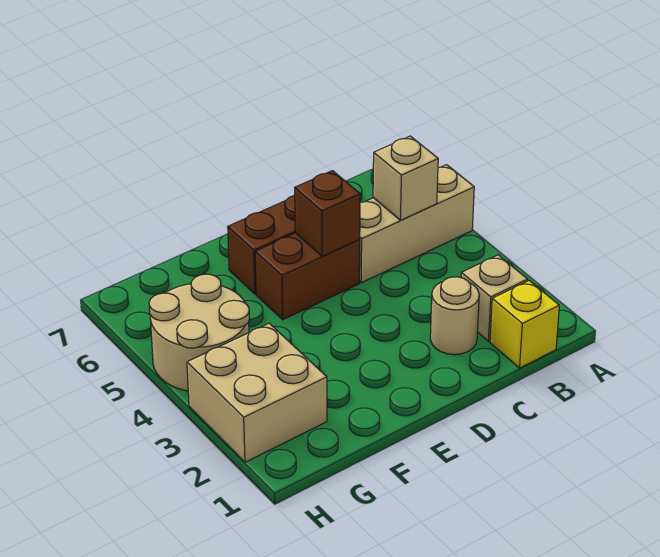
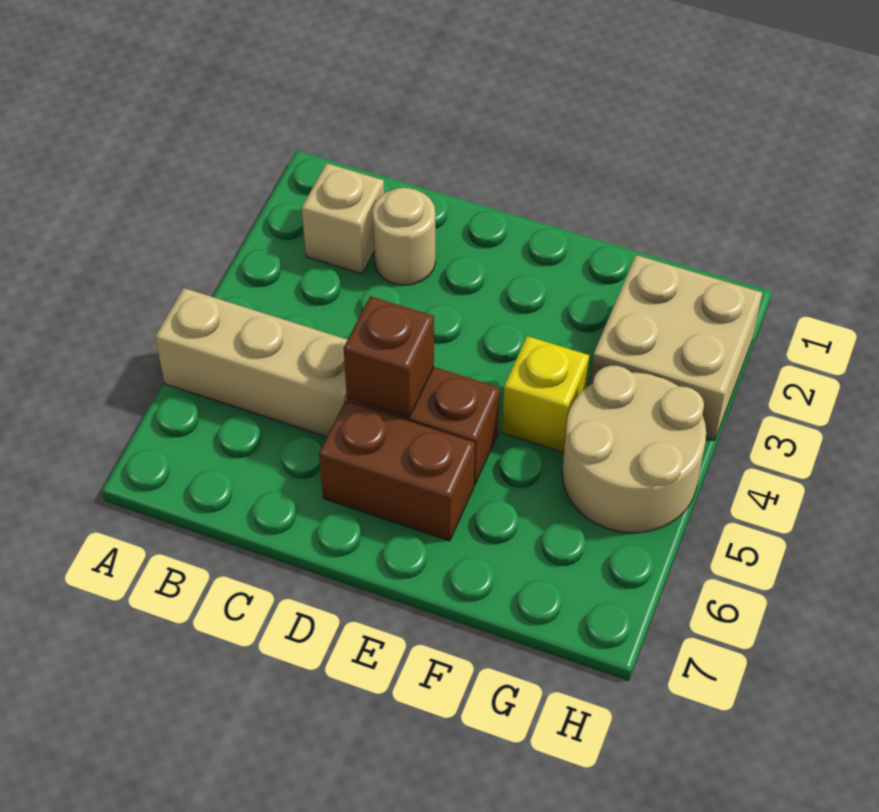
yellow brick B1 level 1 -> yellow brick F4 level 1
tan brick B5 level 2 -> none

